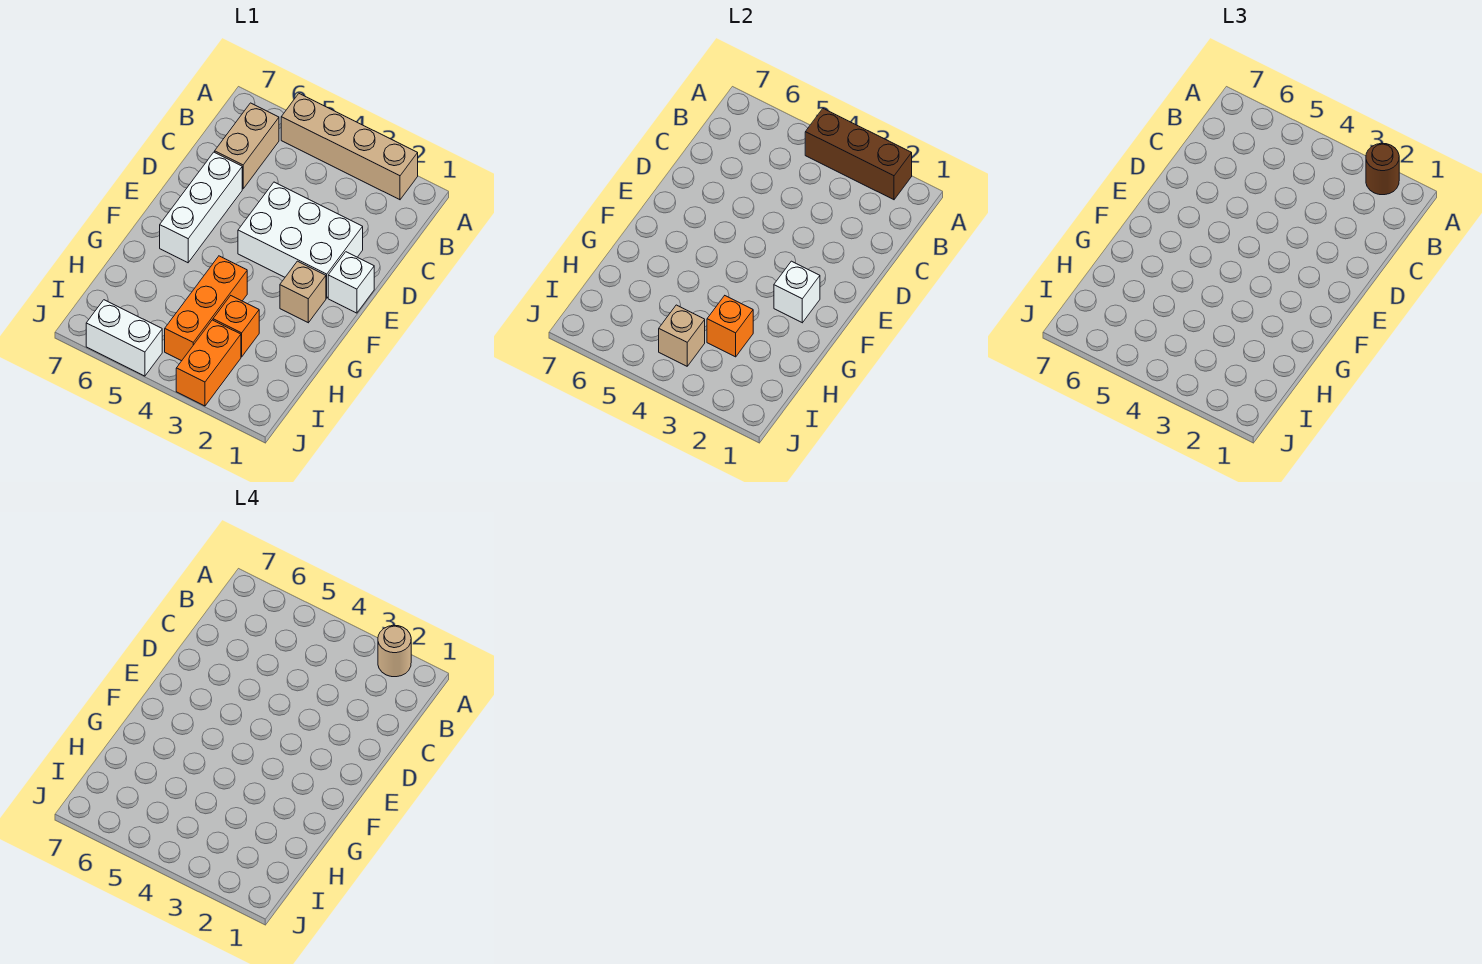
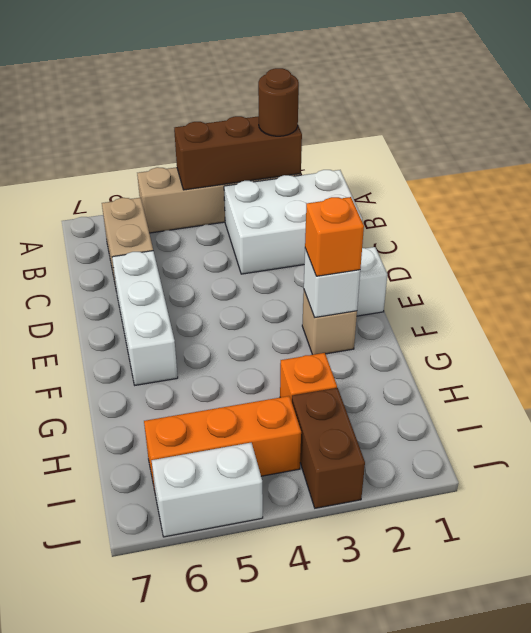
tan round brick A2 level 4 -> none
white brick D2:E4 level 1 -> white brick B1:C3 level 1
orange brick G4:I4 level 1 -> orange brick I4:I6 level 1
orange brick H3 level 2 -> orange brick F2 level 3
orange brick I3:J3 level 1 -> brown brick I3:J3 level 1
tan brick I4 level 2 -> none

